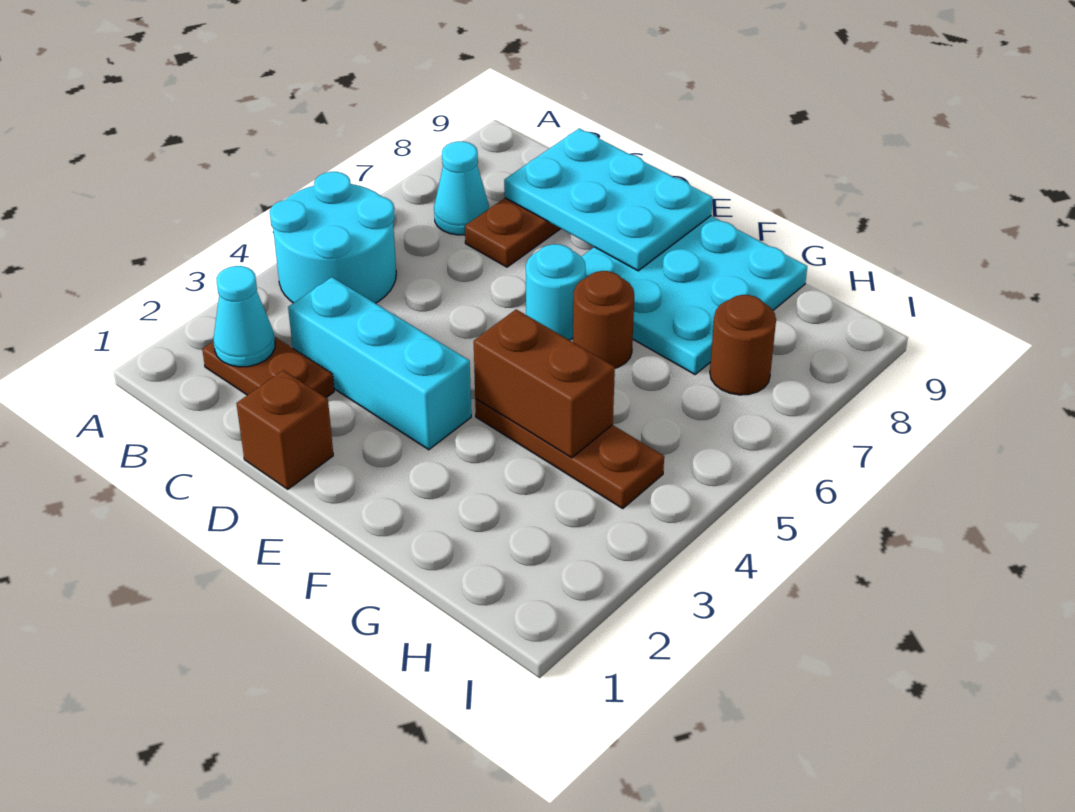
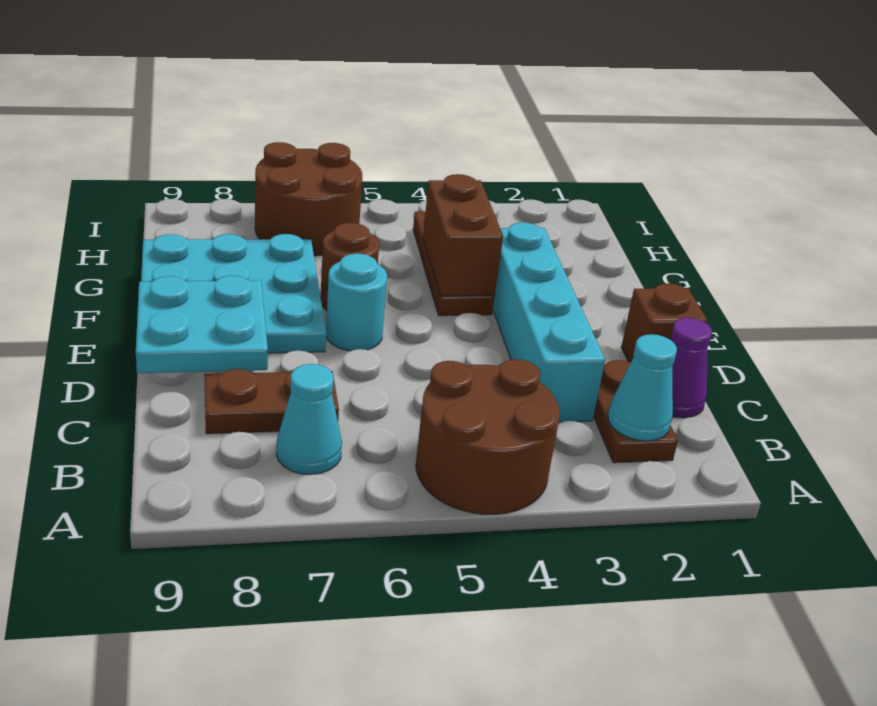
cyan round brick A4:B5 level 1 -> brown round brick A4:B5 level 1
none -> purple cone C1 level 1
cyan brick C3:E3 level 1 -> cyan brick C3:F3 level 1
cyan plate C8:E9 level 2 -> cyan plate D8:E9 level 2
brown round brick H7 level 1 -> brown round brick H6:I7 level 1

